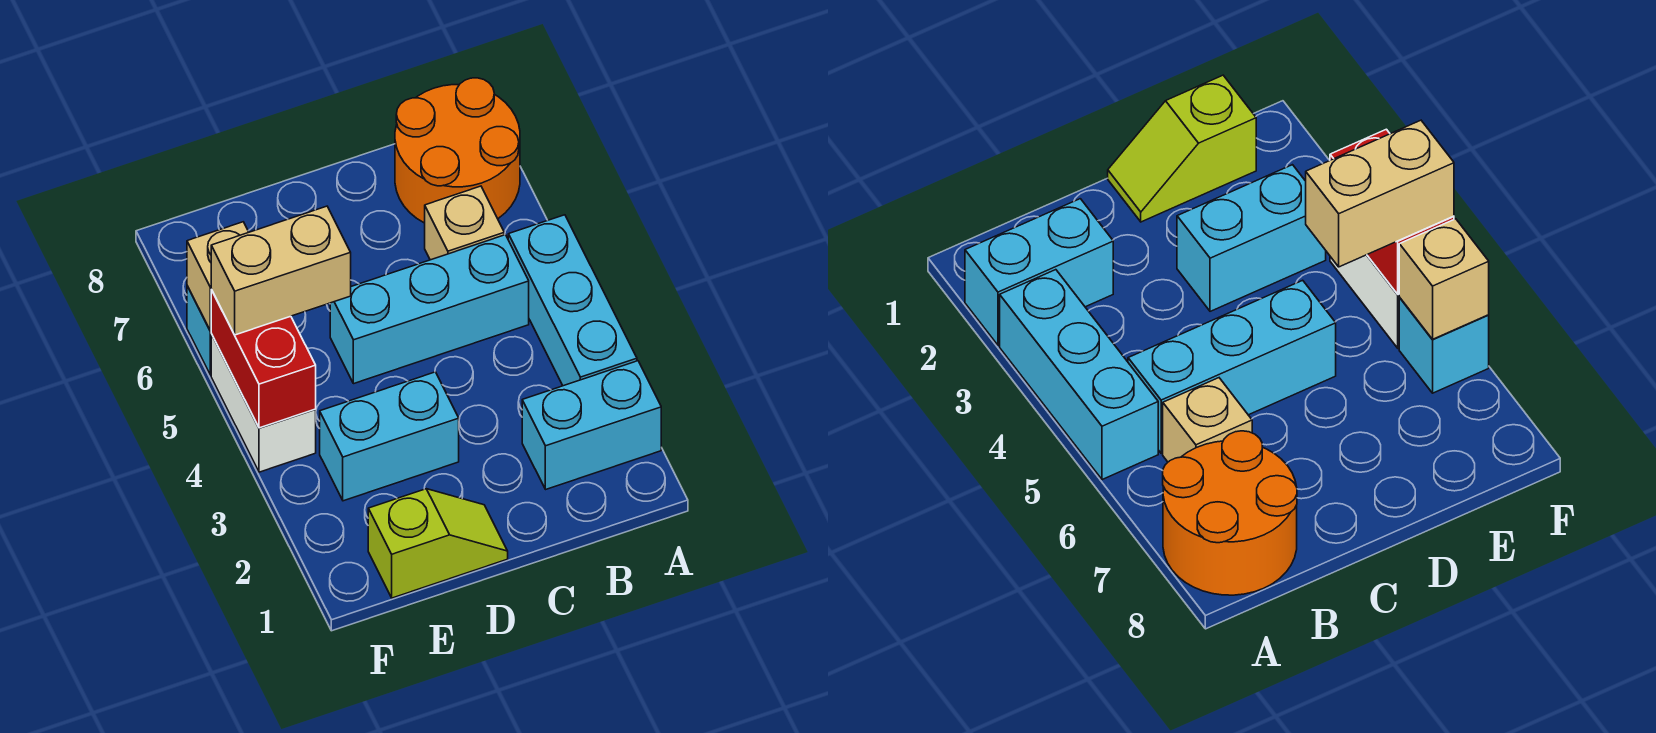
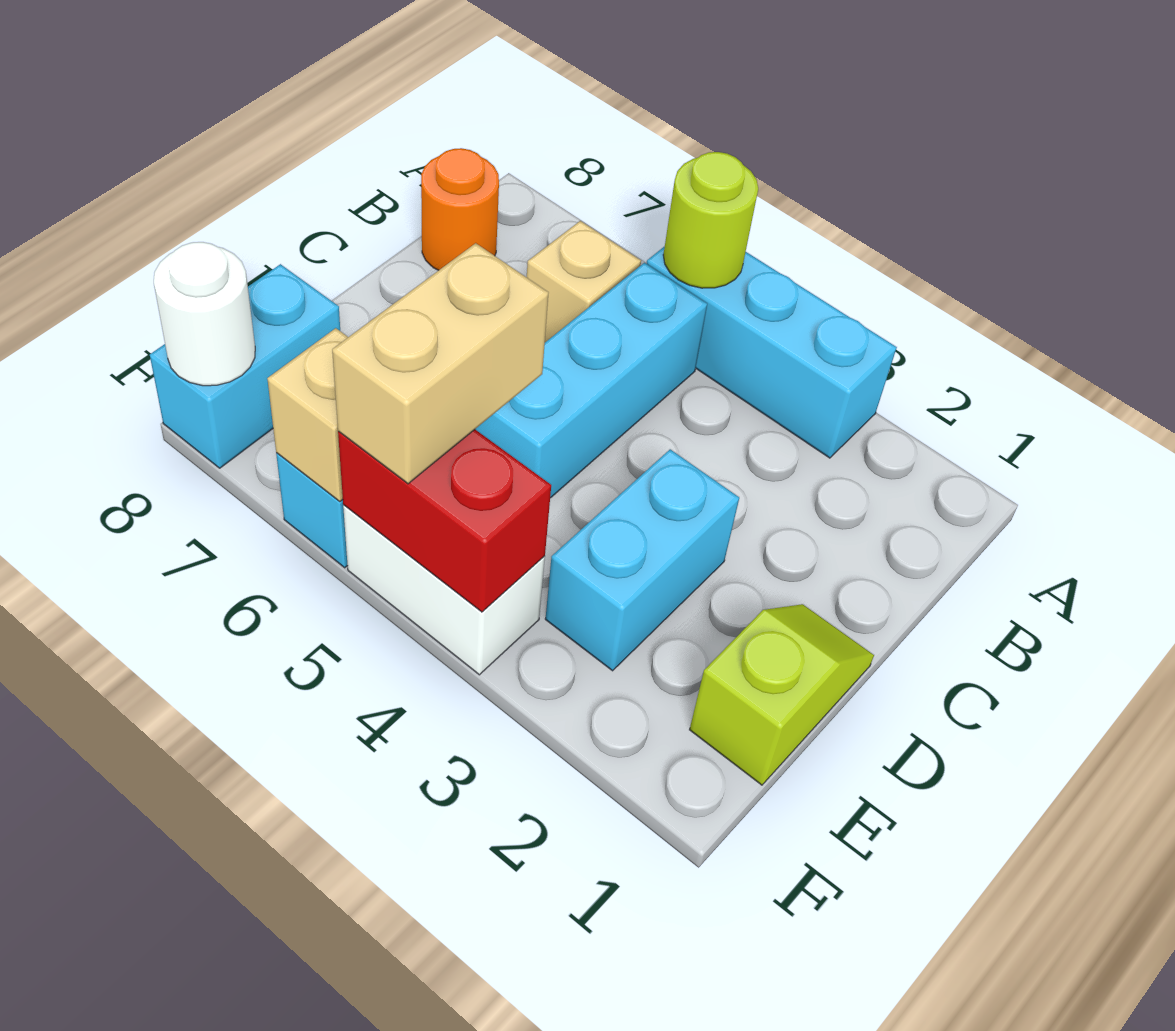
cyan brick A2:B2 level 1 -> cyan brick E8:F8 level 1
none -> lime round brick A5 level 2
orange round brick A7:B8 level 1 -> orange round brick B8 level 1
none -> white round brick F8 level 2

